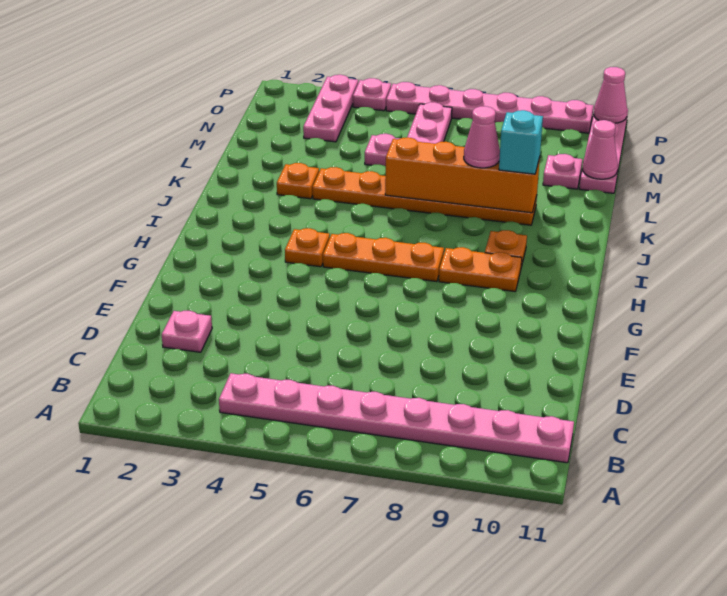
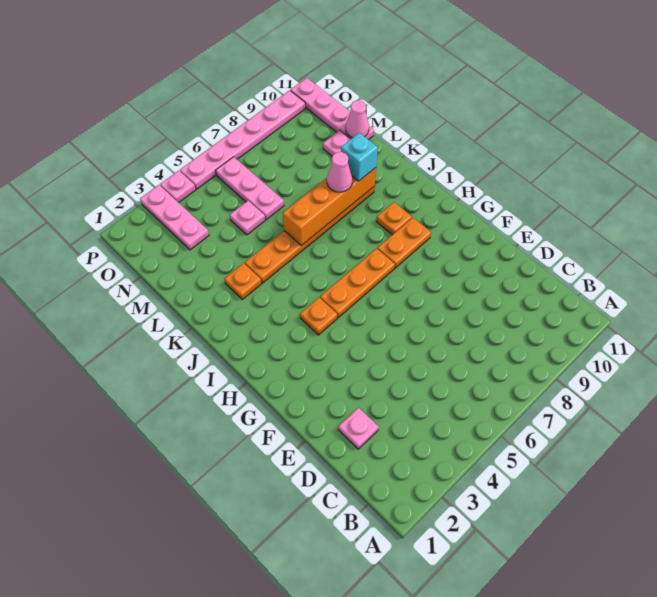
pink plate B4:B11 level 1 -> none
pink cone P11 level 2 -> none

